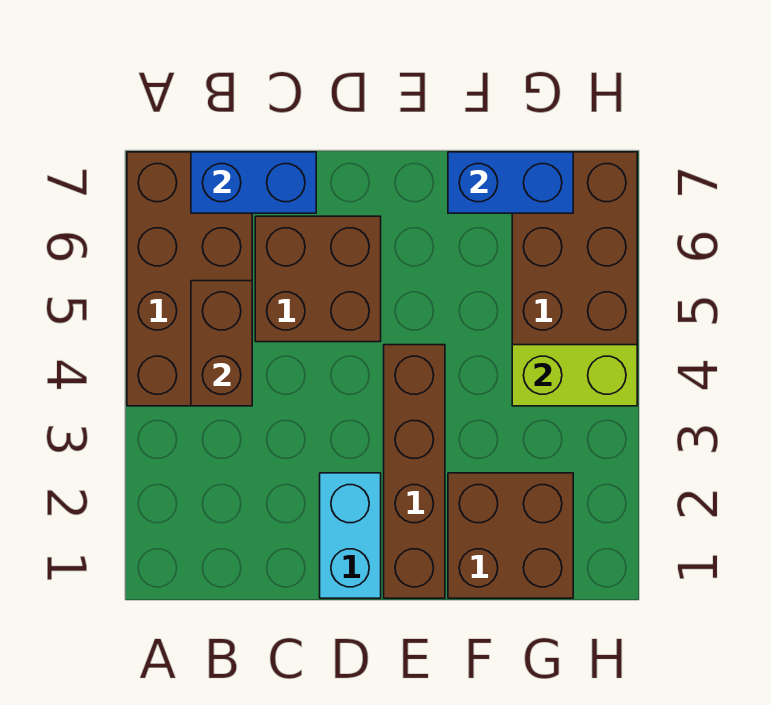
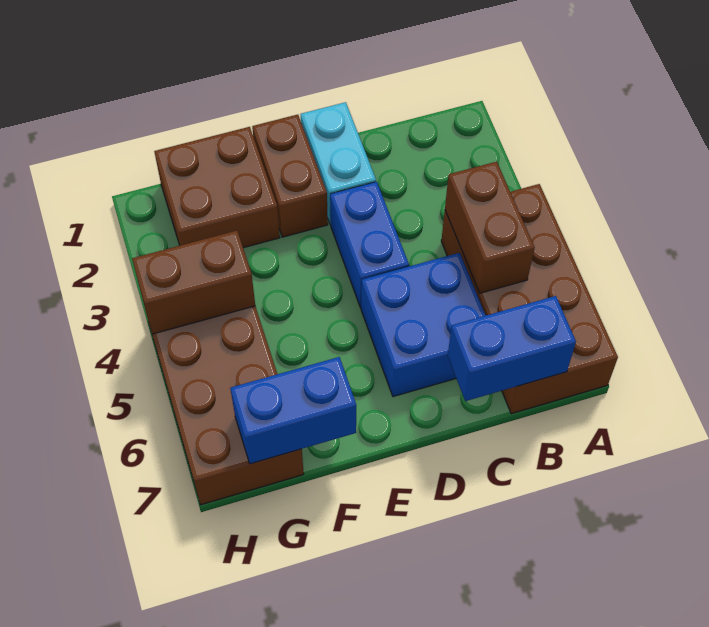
brown brick C5:D6 level 1 -> blue brick C5:D6 level 1
none -> blue brick D3:D4 level 1
brown brick E1:E4 level 1 -> brown brick E1:E2 level 1
lime brick G4:H4 level 2 -> brown brick G4:H4 level 2

